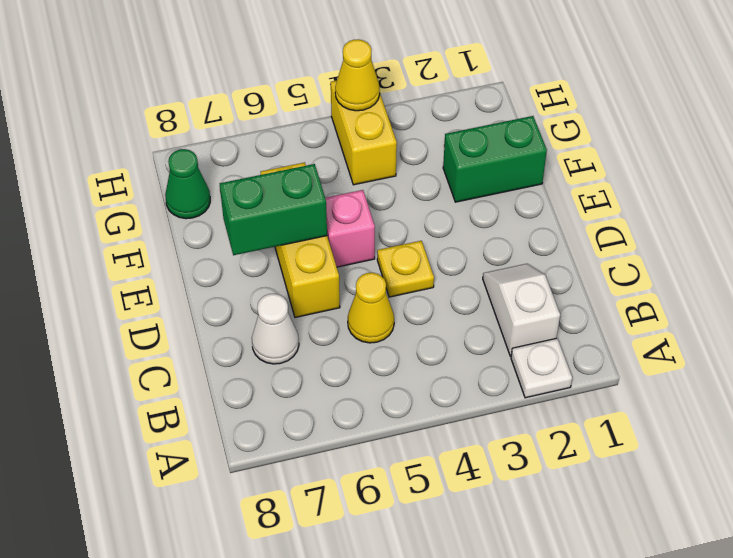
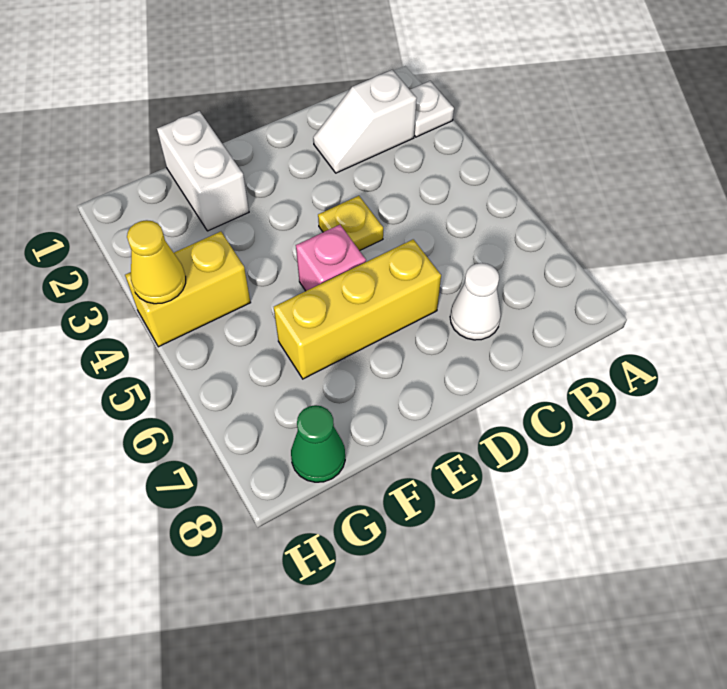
yellow cone C5 level 1 -> none
green brick E6:E7 level 2 -> none
green brick F1:F2 level 1 -> white brick F1:F2 level 1

